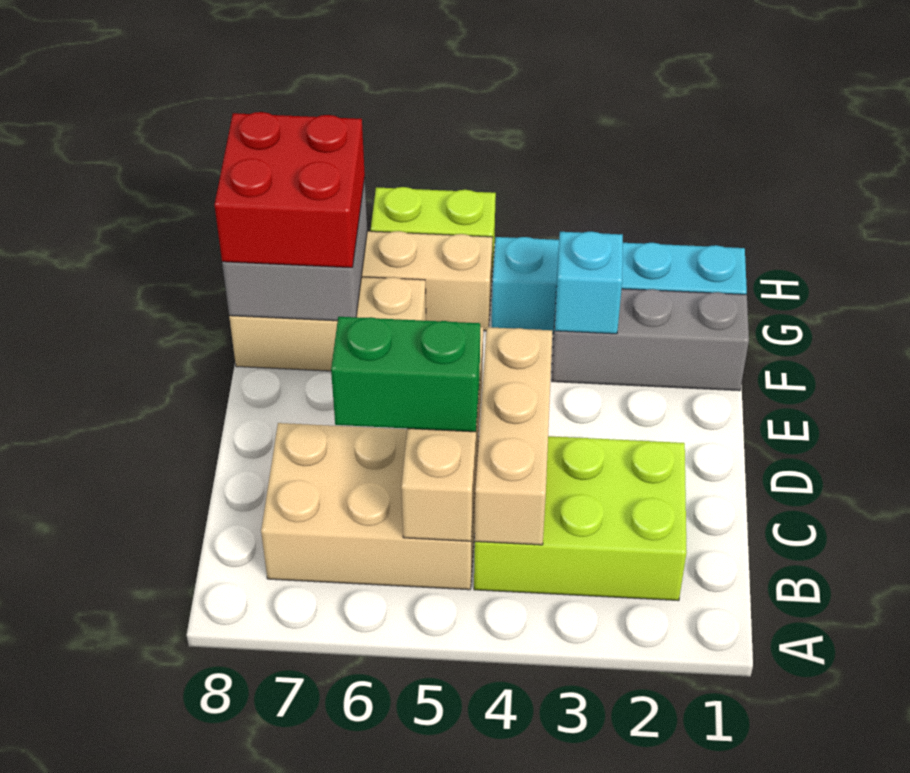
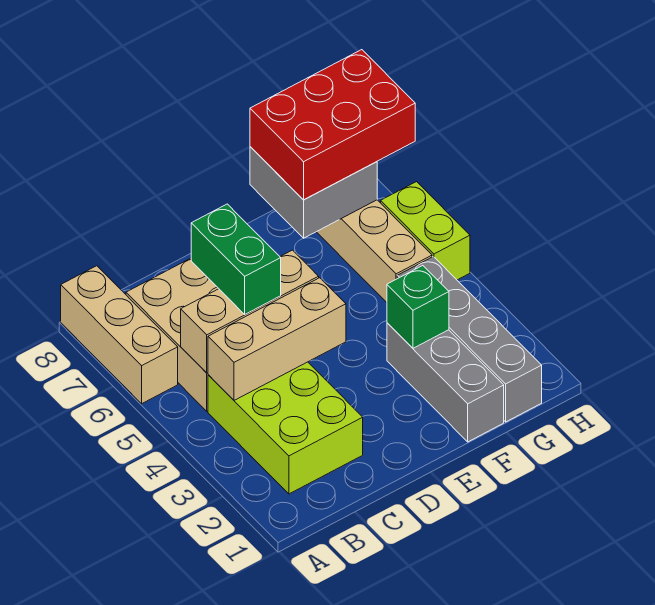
cyan brick F3 level 2 -> green brick F3 level 2
tan brick F6:F8 level 1 -> tan brick A6:A8 level 1
red brick F7:G8 level 3 -> red brick F7:H8 level 3
cyan brick G1:G4 level 1 -> grey brick G1:G4 level 1

